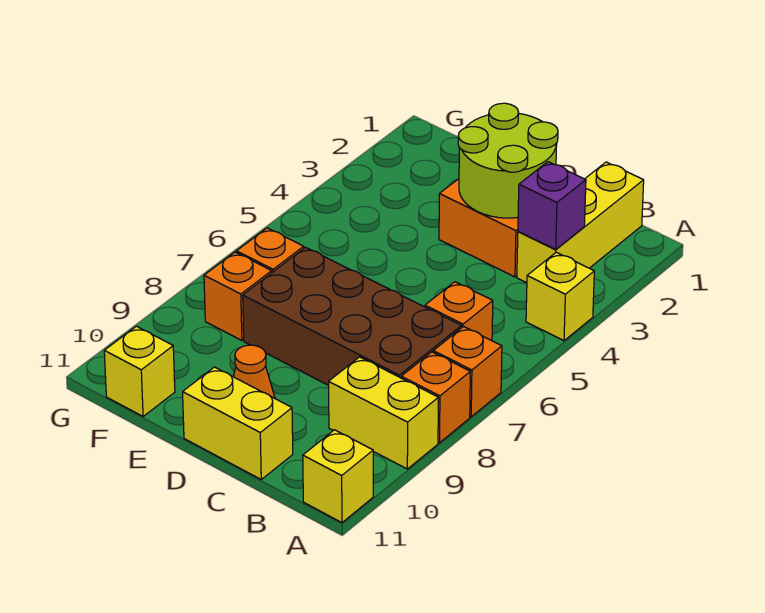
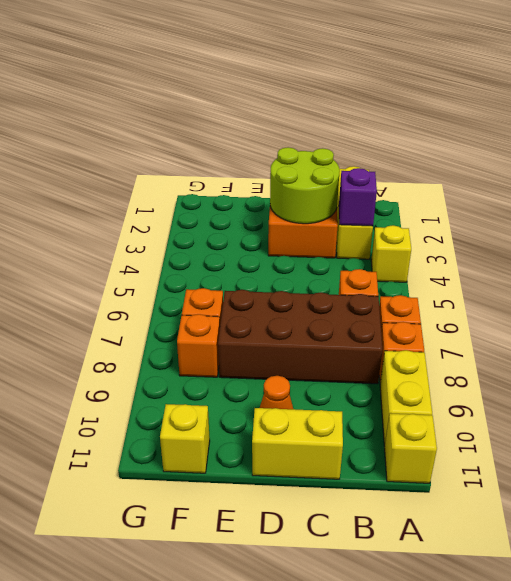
yellow brick A9:B9 level 1 -> yellow brick A9:A10 level 1

